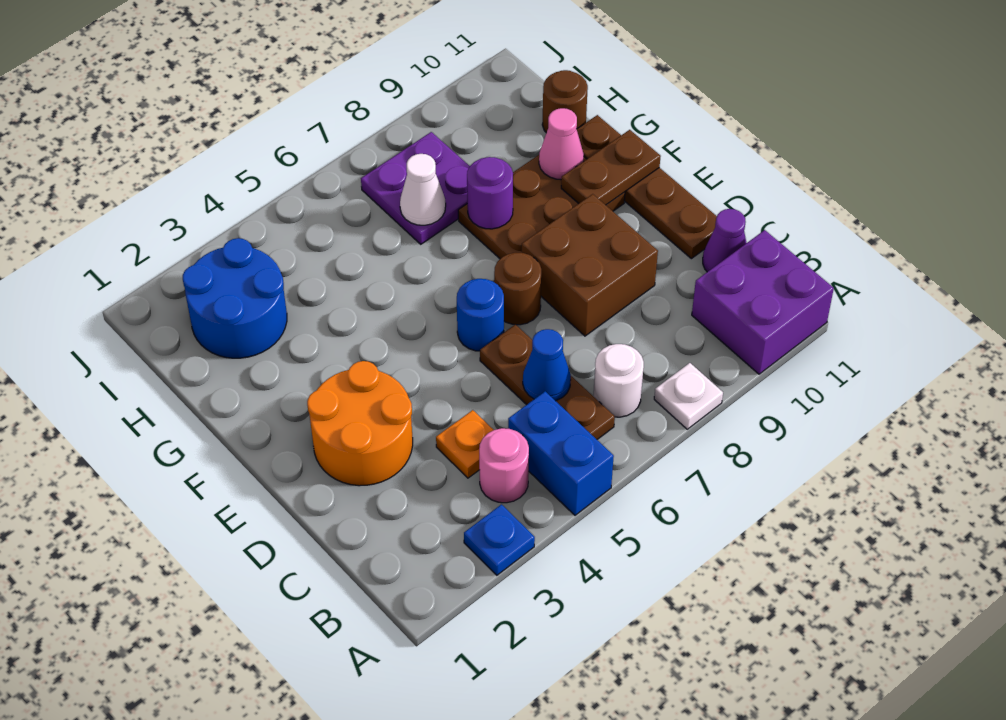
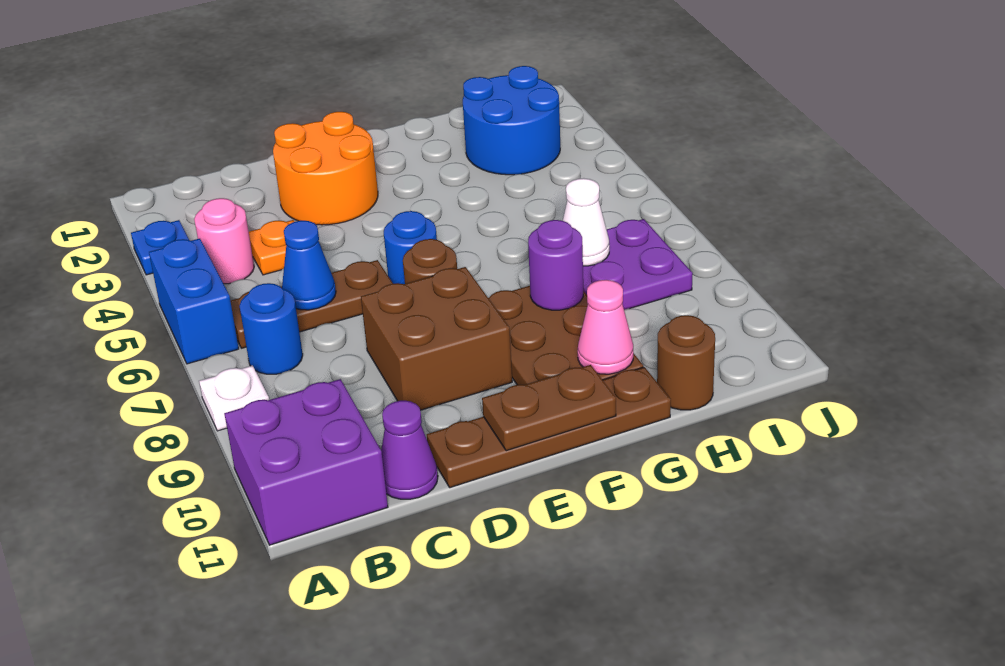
blue brick A5:B5 level 1 -> blue brick A5:A6 level 1
white round brick B7 level 1 -> blue round brick B7 level 1
brown plate F10:F11 level 2 -> brown plate E11:F11 level 2

